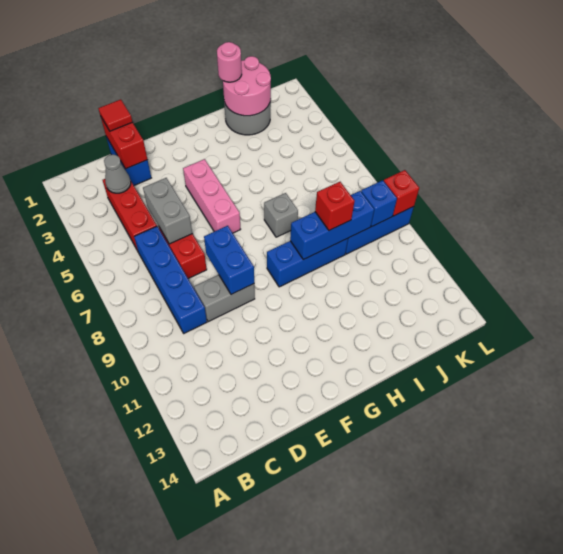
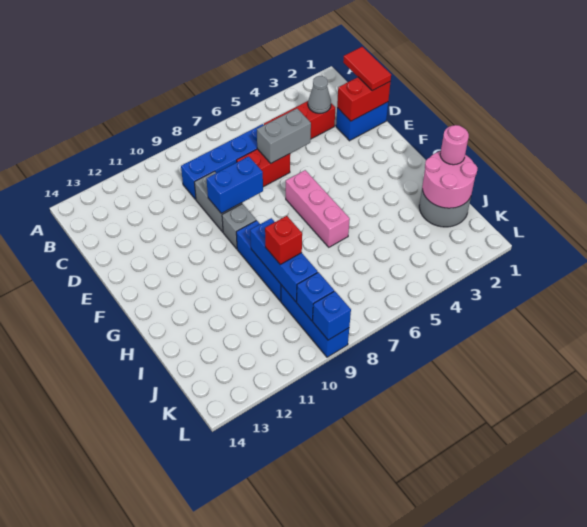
red tile D1 level 3 -> red tile C1:D1 level 3
pink brick F4:F6 level 1 -> pink brick F6:H6 level 1
grey brick H7 level 1 -> grey brick F9 level 1
red brick L9 level 2 -> blue brick L9 level 2

